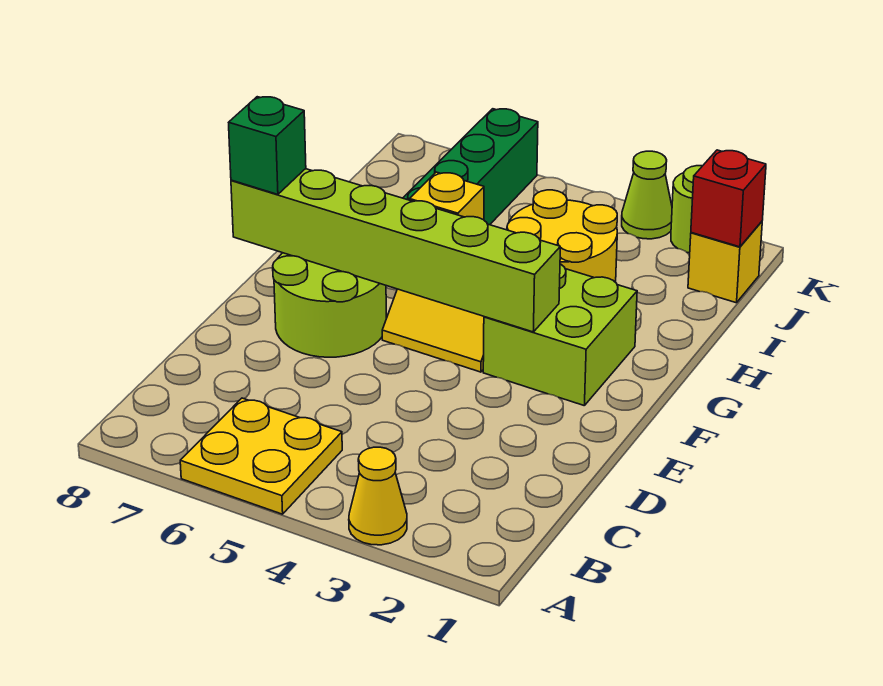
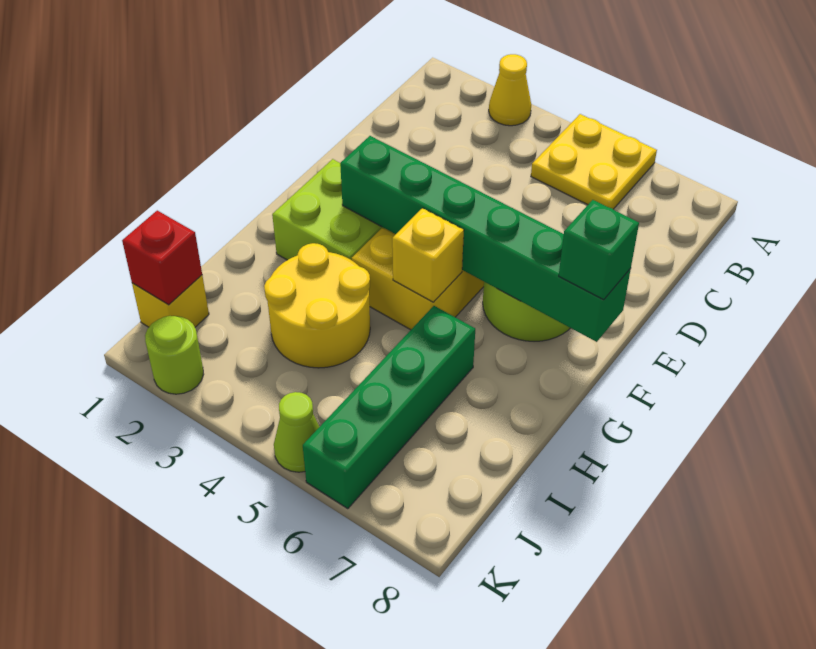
lime brick F3:F8 level 2 -> green brick F3:F8 level 2
lime cone K3 level 1 -> lime cone K5 level 1

